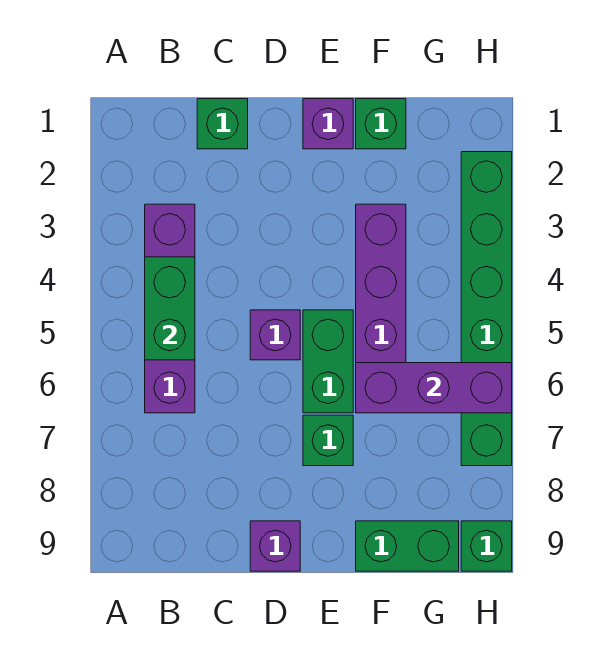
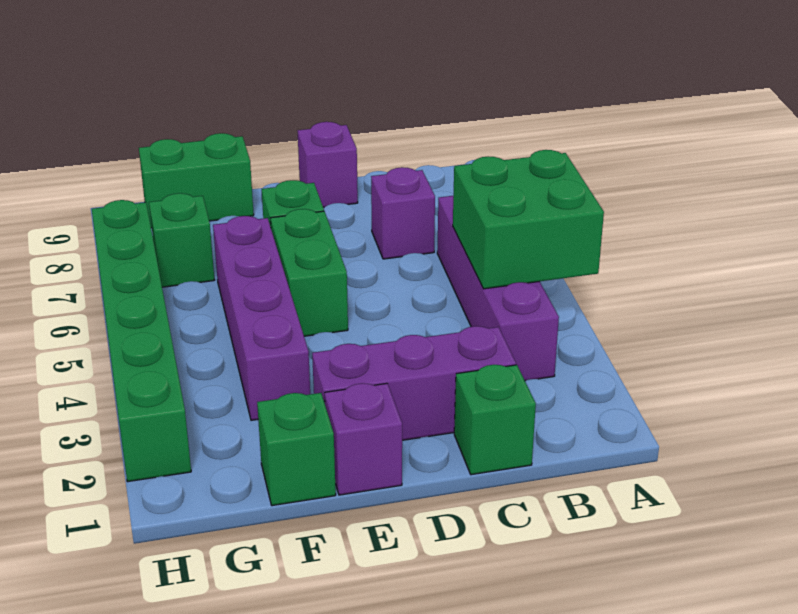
green brick B4:B5 level 2 -> green brick A4:B5 level 2
purple brick D5 level 1 -> purple brick C7 level 1
purple brick F6:H6 level 2 -> purple brick C2:E2 level 1
green brick H9 level 1 -> green brick G7 level 1

